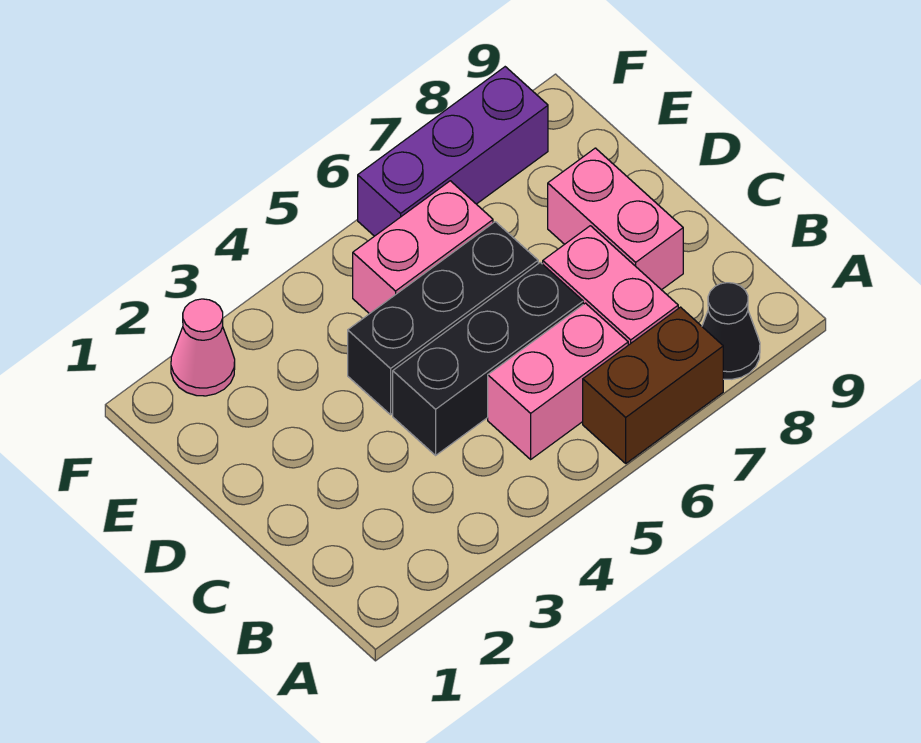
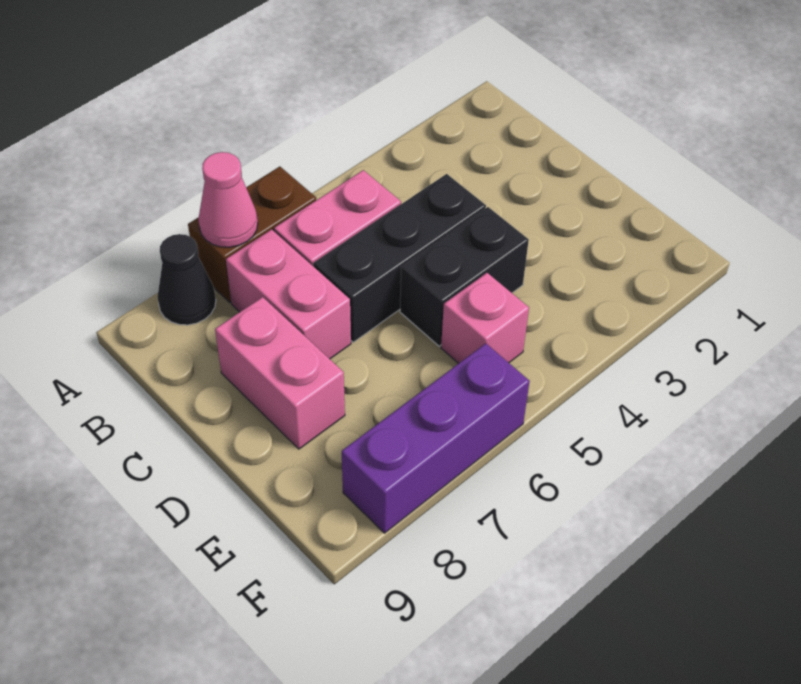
black brick D4:D6 level 1 -> black brick D4:D5 level 1
pink brick E5:E6 level 1 -> pink brick E5 level 1
pink cone F2 level 1 -> pink cone A7 level 2

